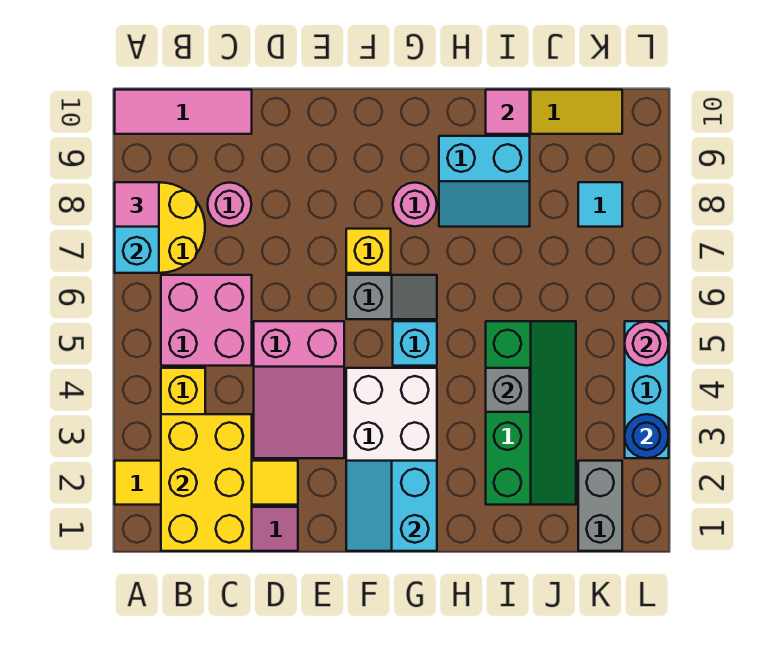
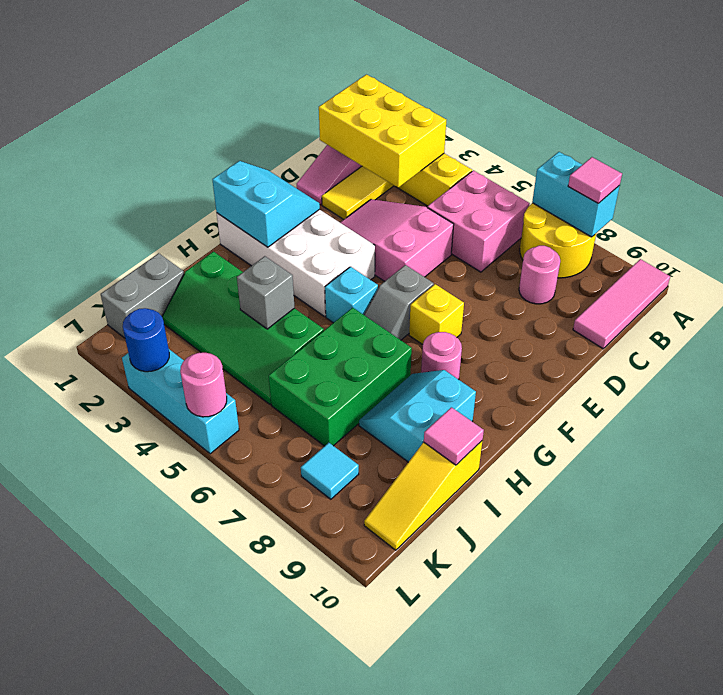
none -> green brick H6:J7 level 1
grey brick K1:K2 level 1 -> grey brick J1:K1 level 1

